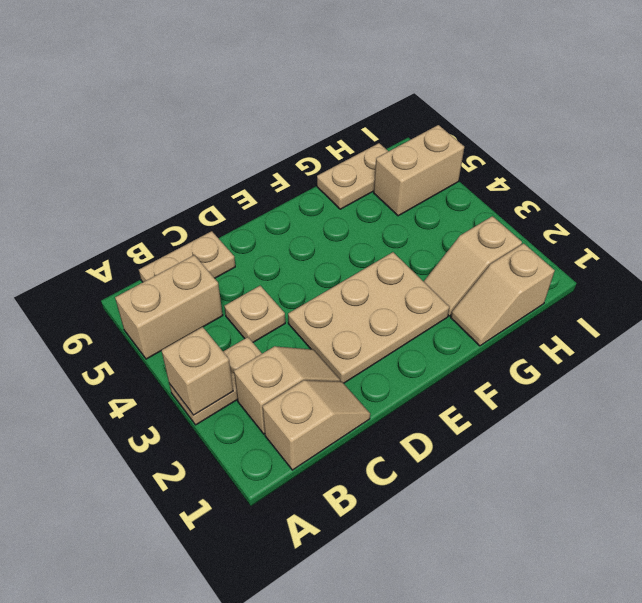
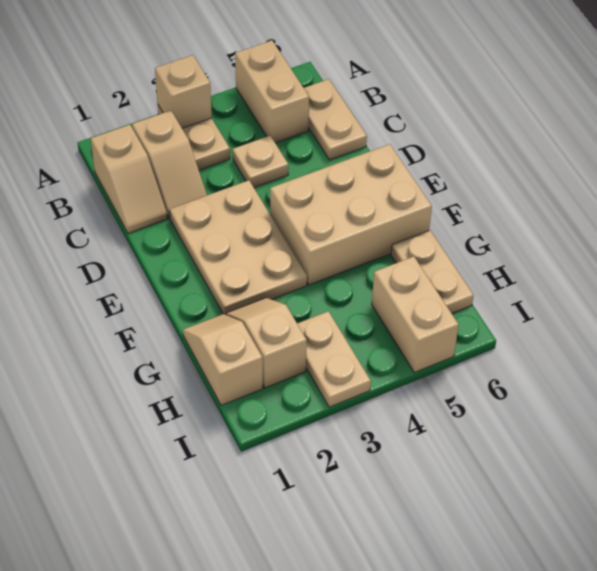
none -> tan brick E4:F6 level 1
none -> tan plate H3:I3 level 1

